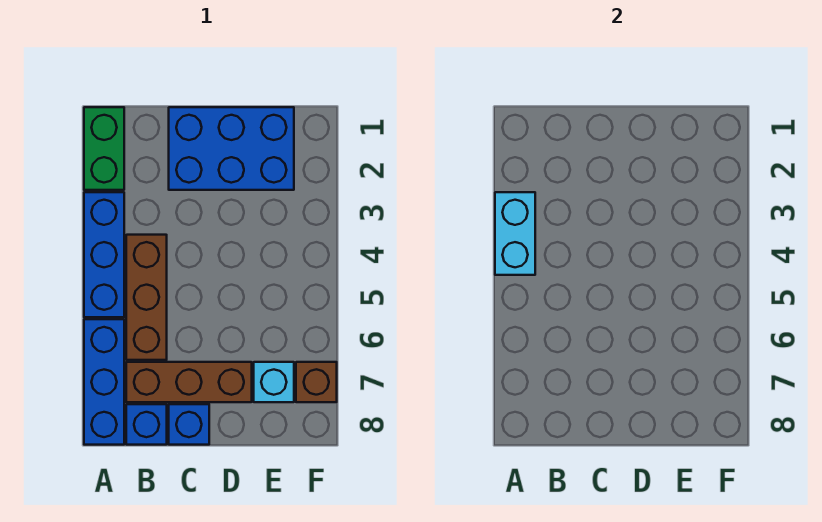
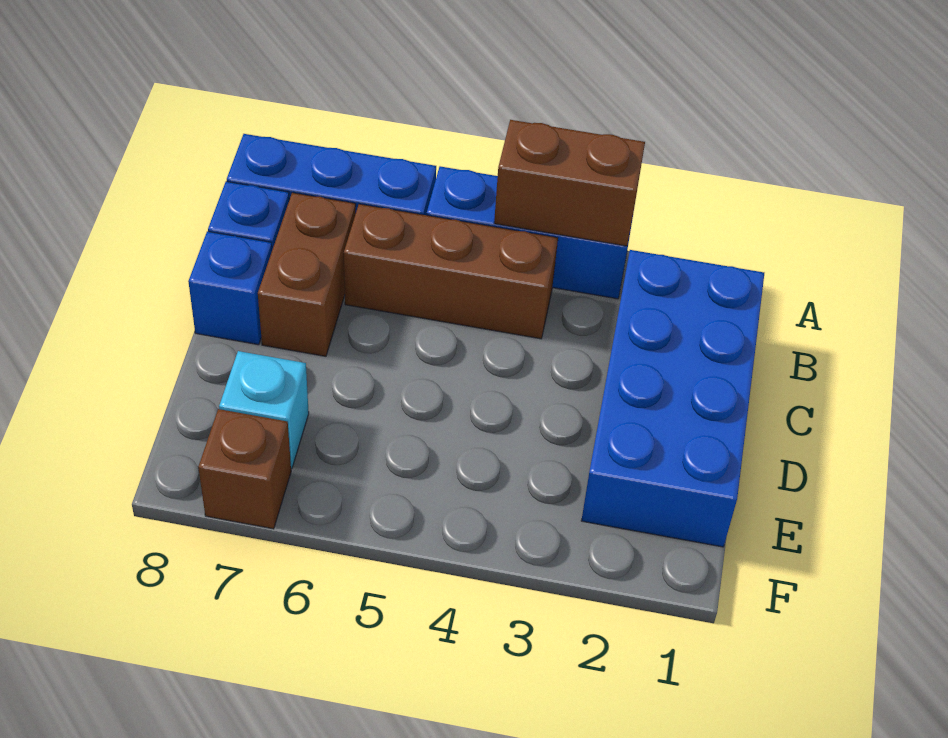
green brick A1:A2 level 1 -> none
cyan brick A3:A4 level 2 -> brown brick A3:A4 level 2
brown brick B7:D7 level 1 -> brown brick B7:C7 level 1
blue brick C1:E2 level 1 -> blue brick B1:E2 level 1

